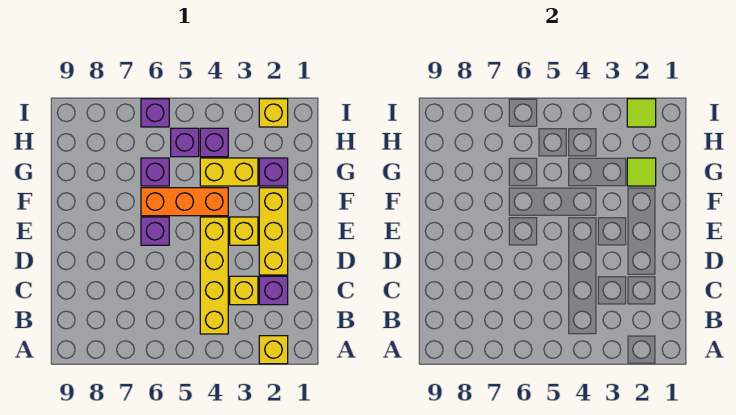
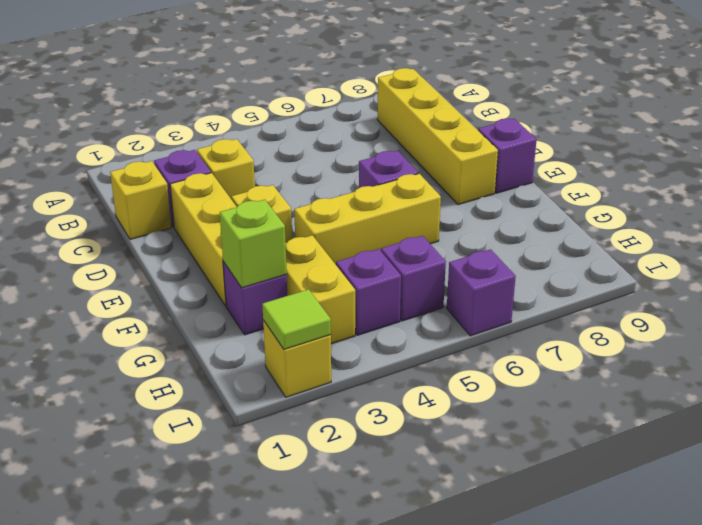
yellow brick A2 level 1 -> yellow brick C1 level 1
yellow brick B4:E4 level 1 -> yellow brick B8:E8 level 1
orange brick F4:F6 level 1 -> yellow brick F4:F6 level 1
lime tile G2 level 2 -> lime brick G2 level 2
yellow brick G3:G4 level 1 -> yellow brick G3:H3 level 1
purple brick G6 level 1 -> purple brick E9 level 1

